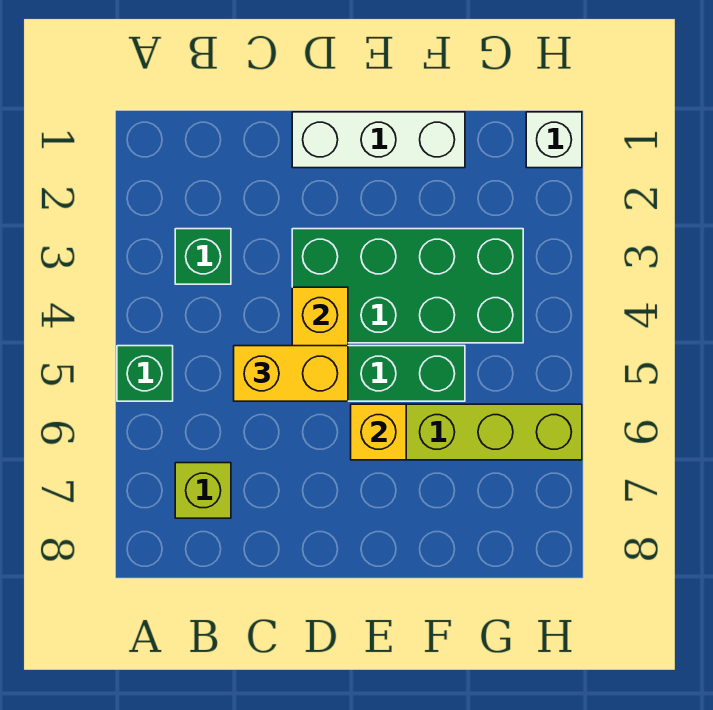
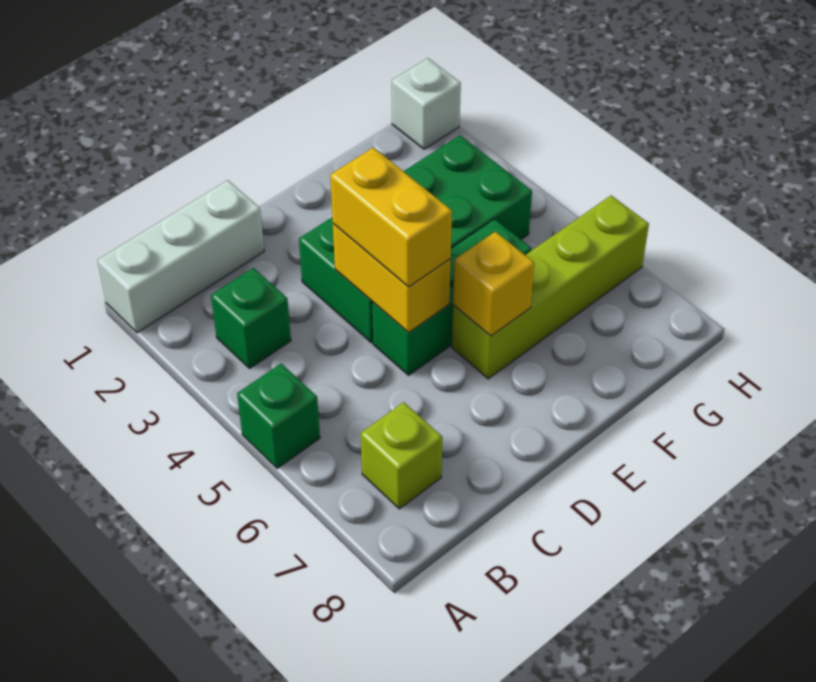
yellow brick C5:D5 level 3 -> yellow brick D4:D5 level 3
white brick D1:F1 level 1 -> white brick A1:C1 level 1

